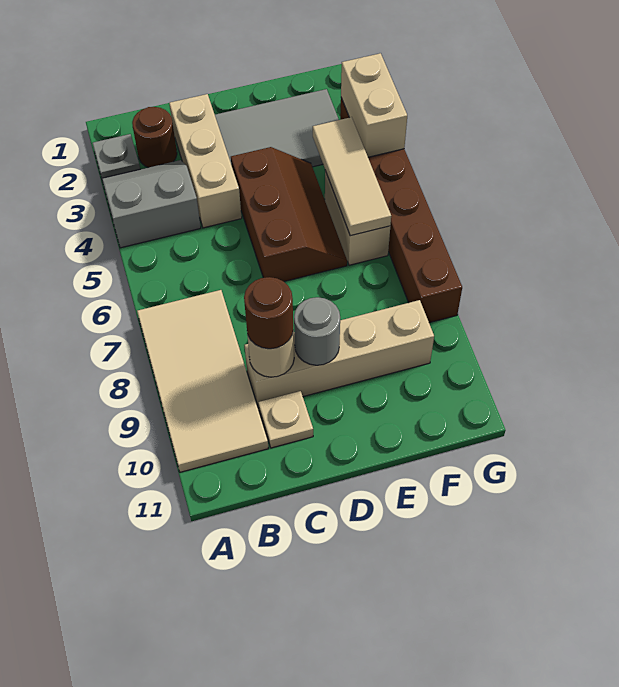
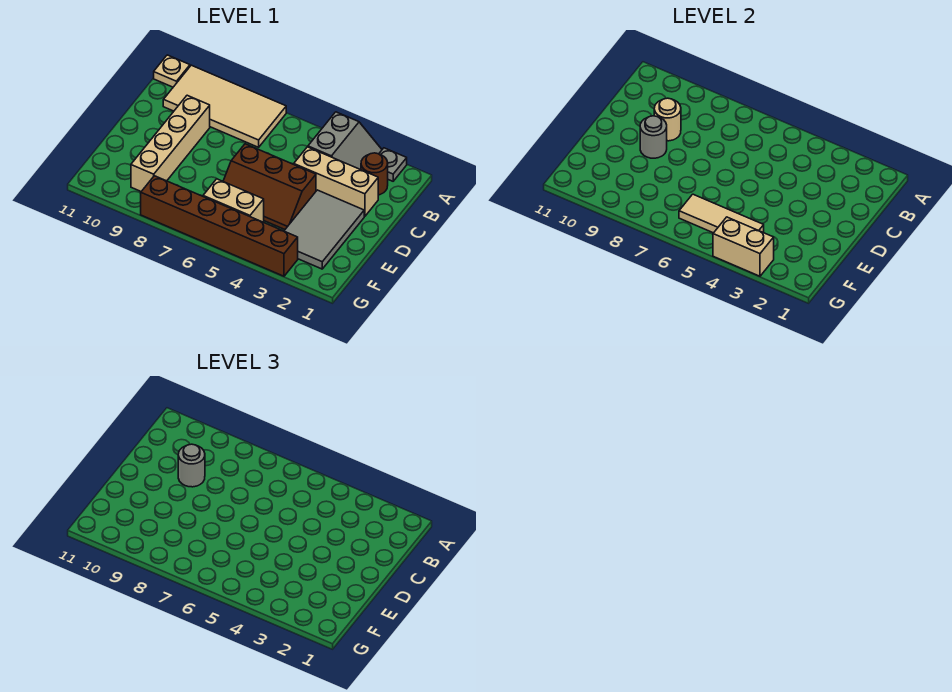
brown round brick C9 level 3 -> grey round brick C9 level 3
tan plate C10 level 1 -> tan plate A11 level 1

